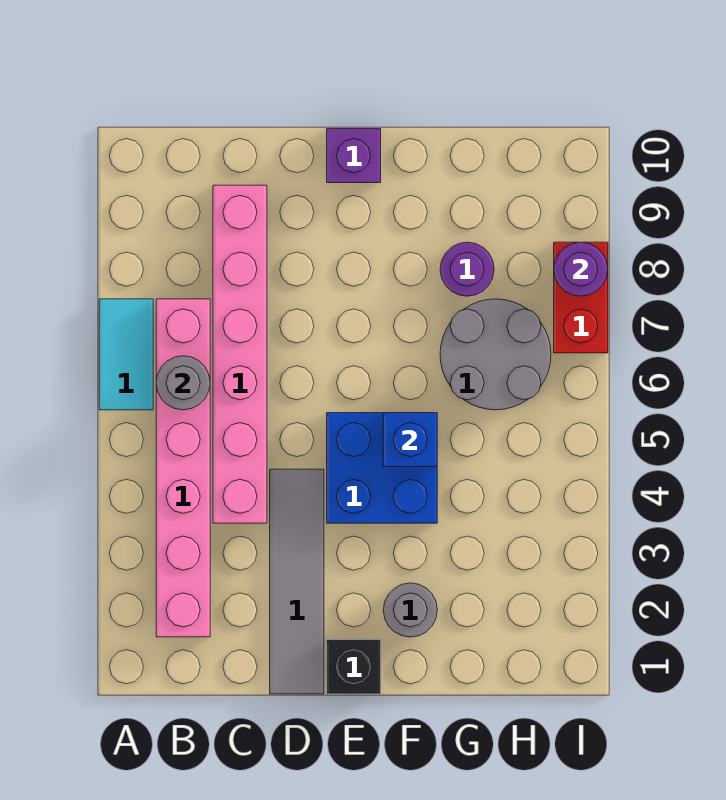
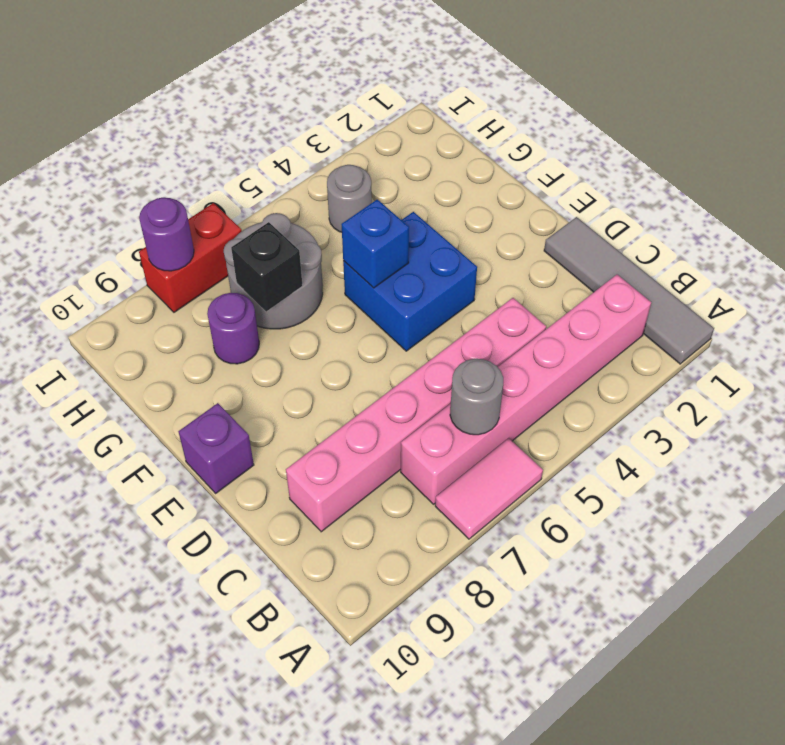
cyan tile A6:A7 level 1 -> pink tile A6:A7 level 1
grey tile D1:D4 level 1 -> grey tile A1:D1 level 1
black brick E1 level 1 -> black brick G7 level 2
grey round brick F2 level 1 -> grey round brick H4 level 1

